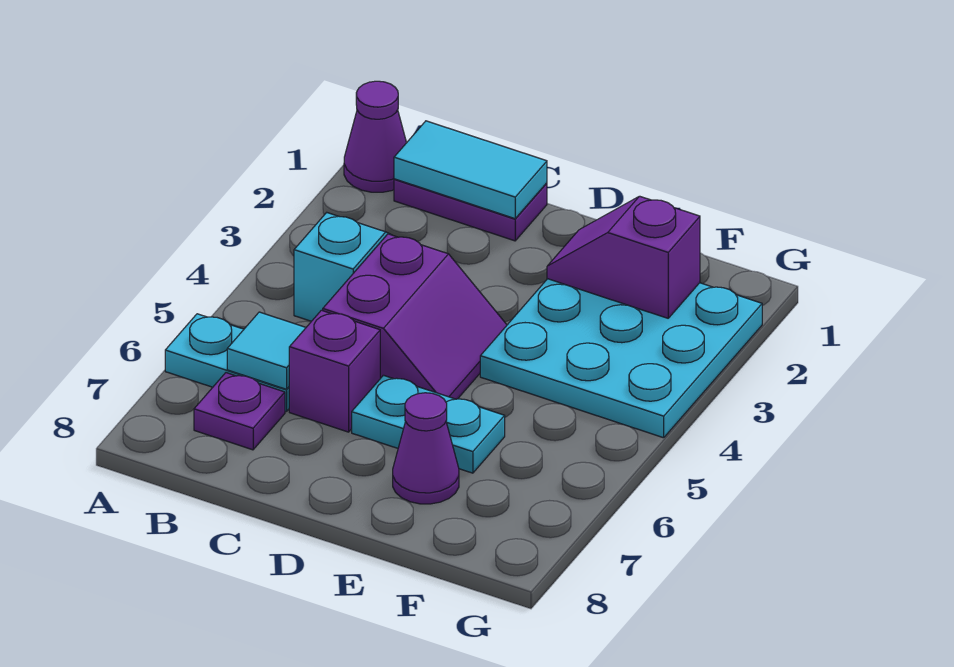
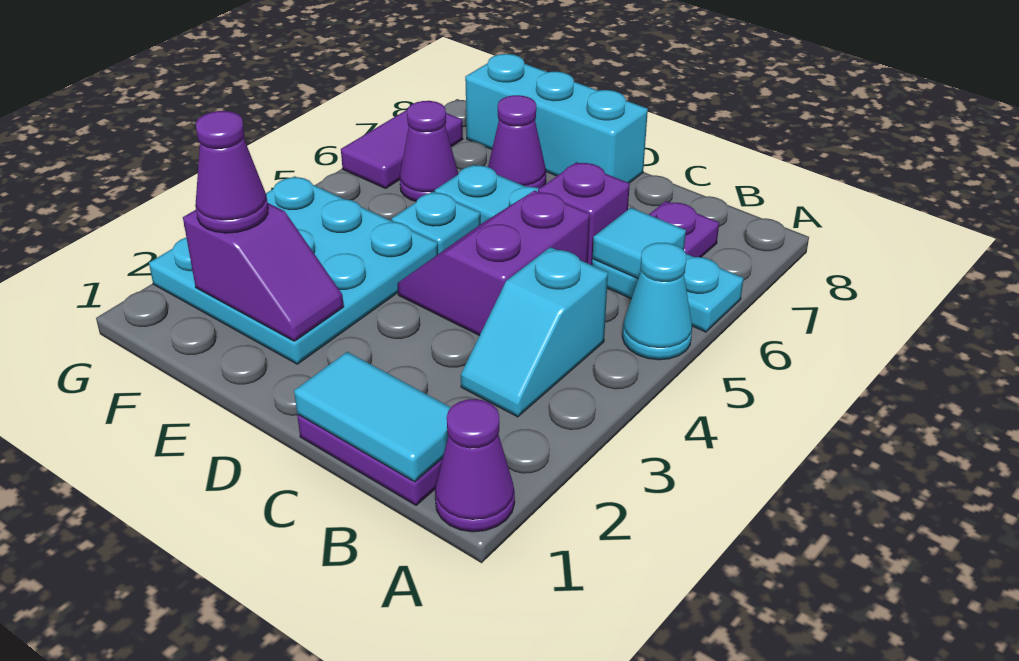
none -> cyan cone A5 level 1
none -> cyan brick D8:F8 level 1
none -> cyan plate E5 level 1
none -> purple cone F2 level 3
none -> purple cone F6 level 1
none -> purple tile G6:G7 level 1

